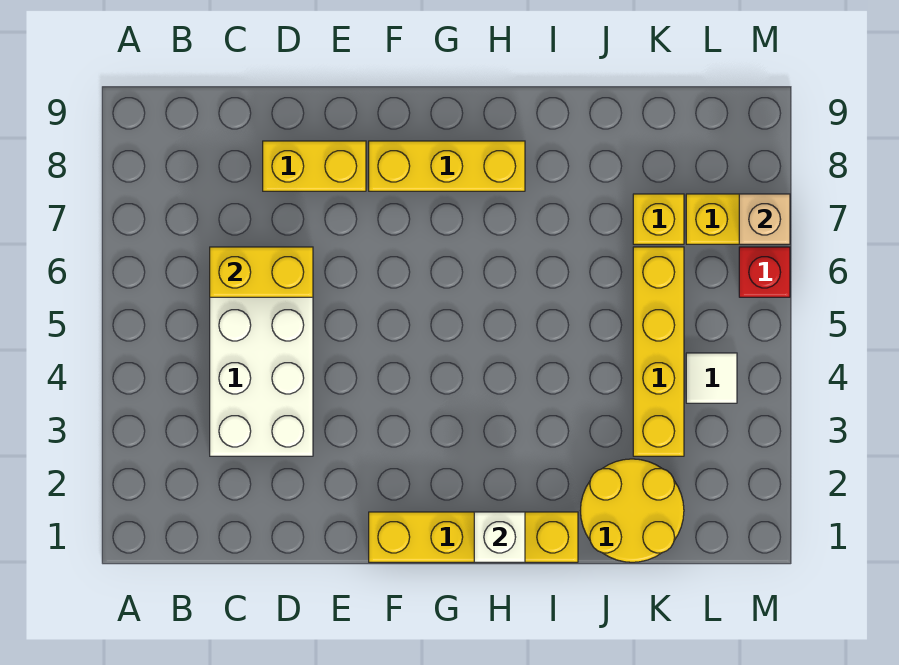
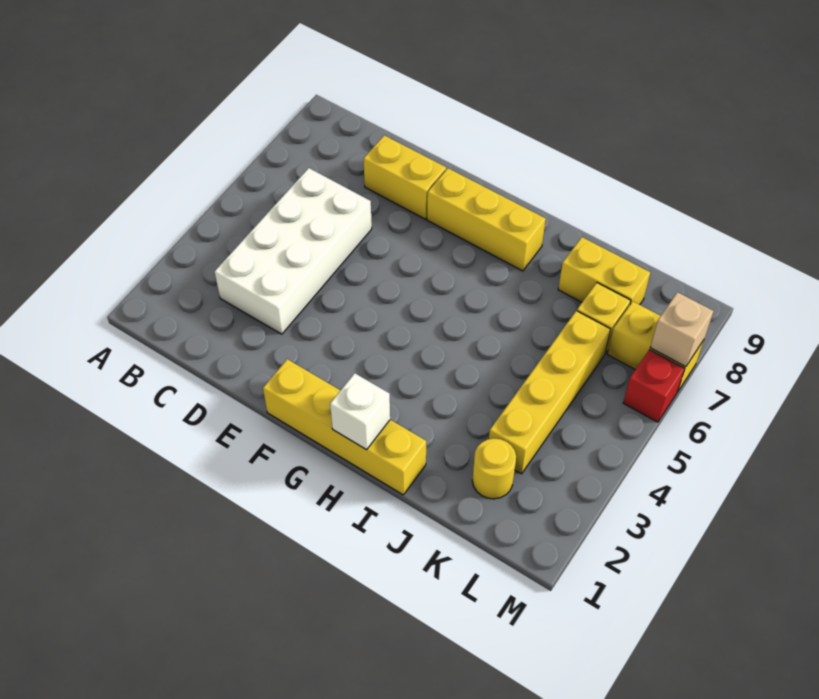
yellow brick C6:D6 level 2 -> yellow brick J8:K8 level 1
yellow round brick J1:K2 level 1 -> yellow round brick K2 level 1
white tile L4 level 1 -> none

